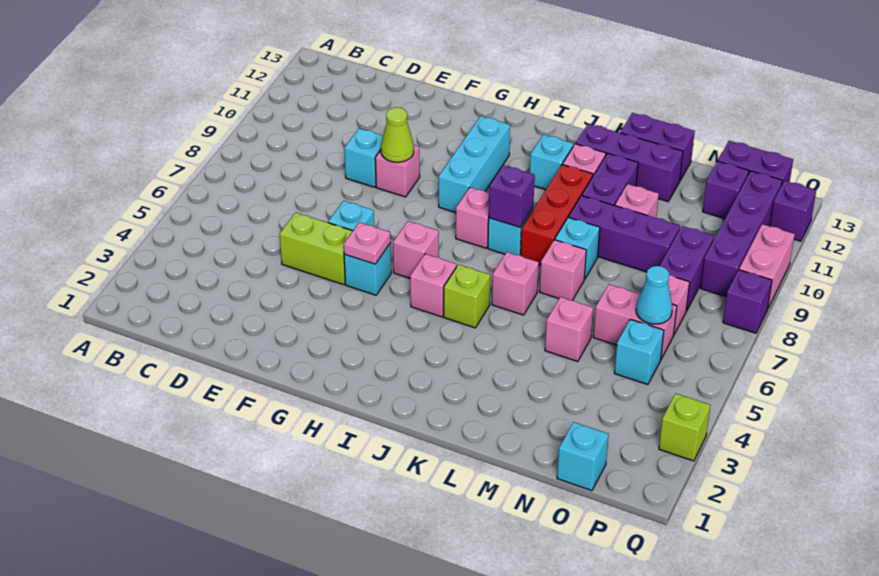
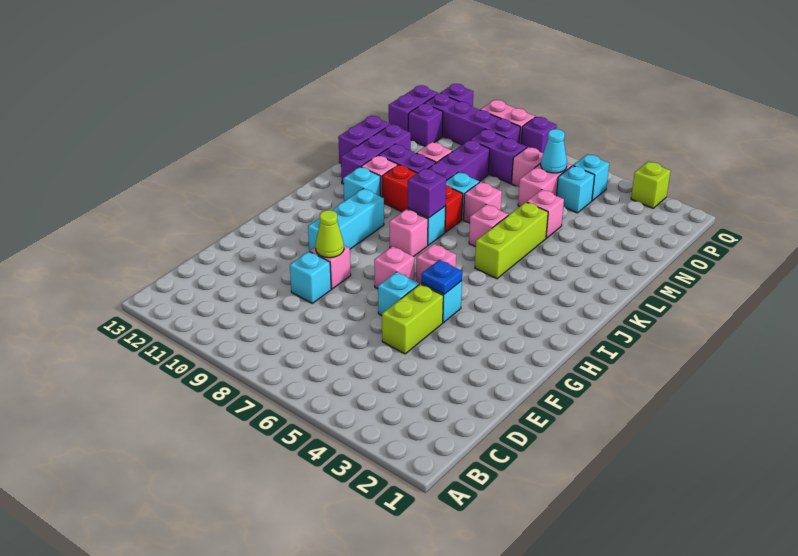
pink plate G5 level 2 -> blue plate G5 level 2
cyan brick H9:H11 level 1 -> cyan brick G10:I10 level 1
pink brick I5 level 1 -> pink brick G7 level 1
lime brick J5 level 1 -> lime brick J5:L5 level 1
cyan brick O1 level 1 -> cyan brick P5 level 1

